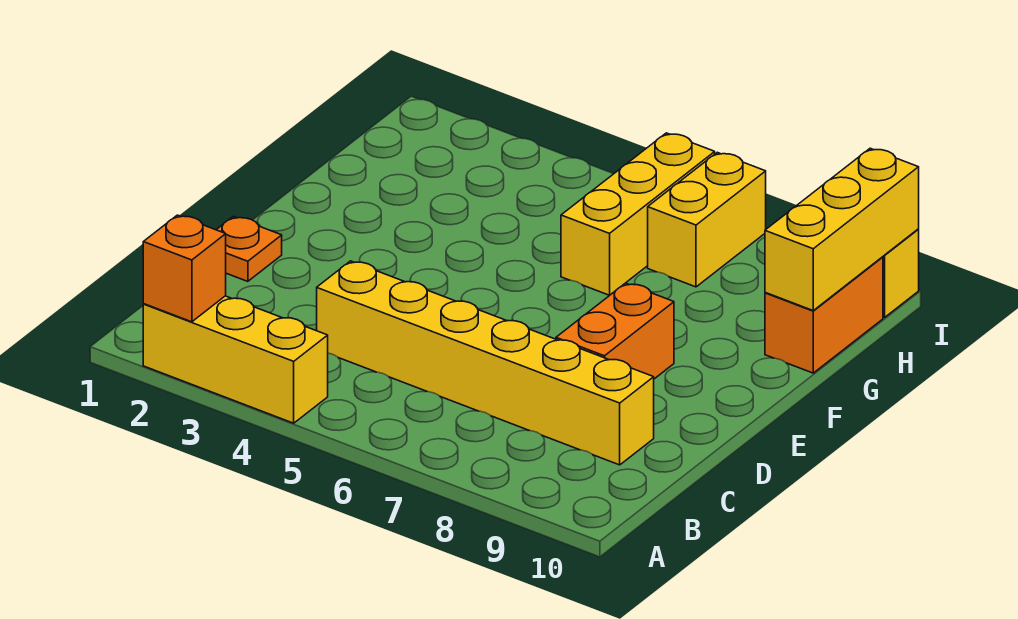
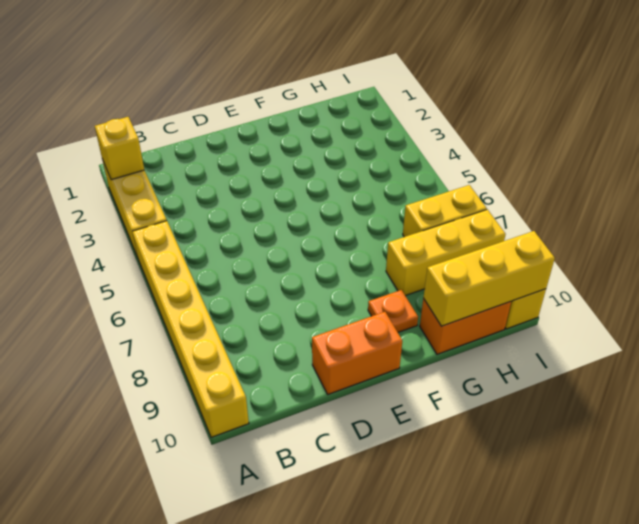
orange brick A2 level 2 -> yellow brick A2 level 2
yellow brick C4:C9 level 1 -> yellow brick A5:A10 level 1
orange plate D1 level 1 -> orange plate F9 level 1
orange brick D8:E8 level 1 -> orange brick D10:E10 level 1
yellow brick G6:I6 level 1 -> yellow brick G8:I8 level 1

